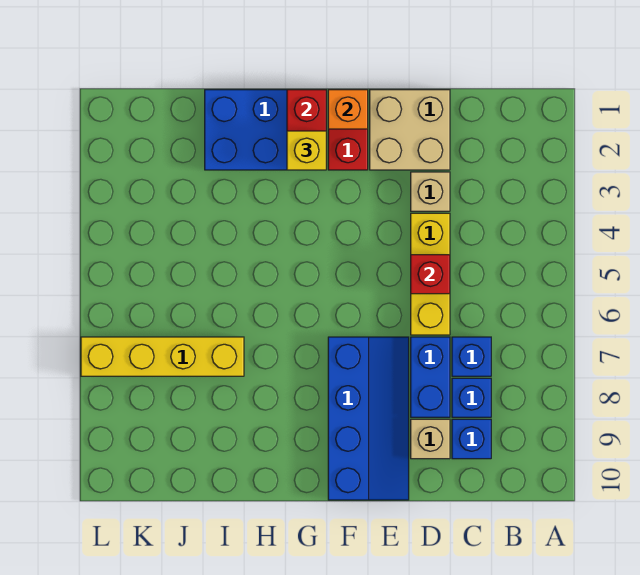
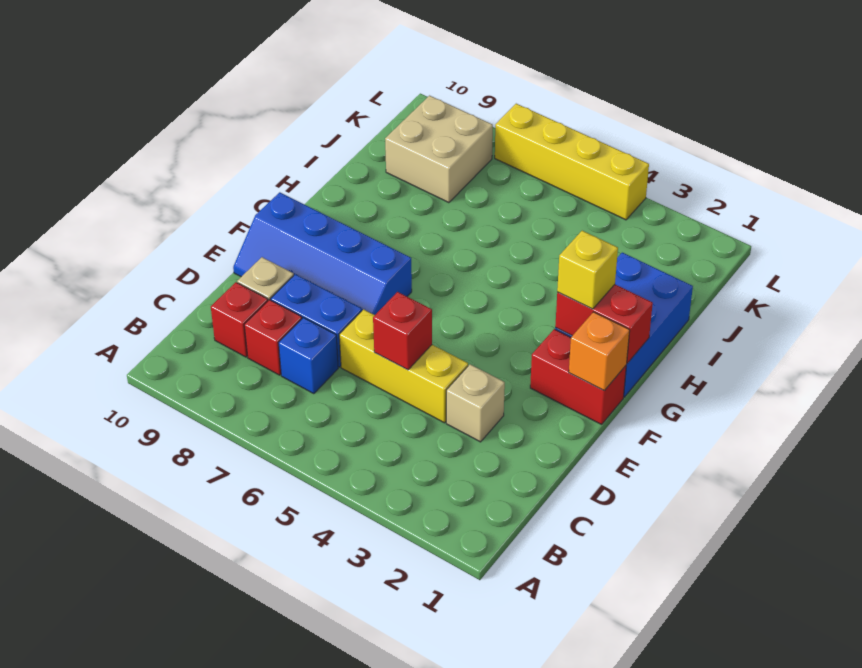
blue brick C8 level 1 -> red brick C8 level 1
blue brick C9 level 1 -> red brick C9 level 1
tan brick D1:E2 level 1 -> tan brick J8:K9 level 1
yellow brick I7:L7 level 1 -> yellow brick L4:L7 level 1

